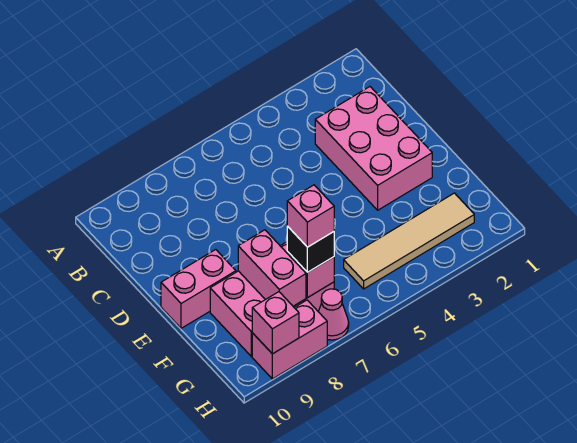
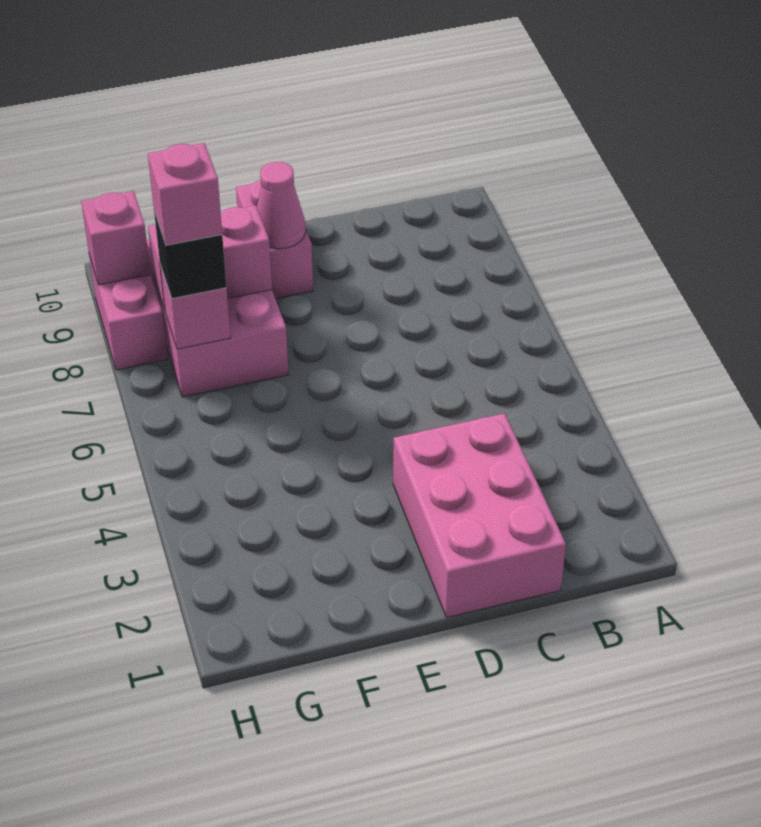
pink brick C2:E3 level 1 -> pink brick C1:D3 level 1
tan tile G2:G5 level 1 -> none
pink cone H7 level 1 -> pink cone E9 level 2

